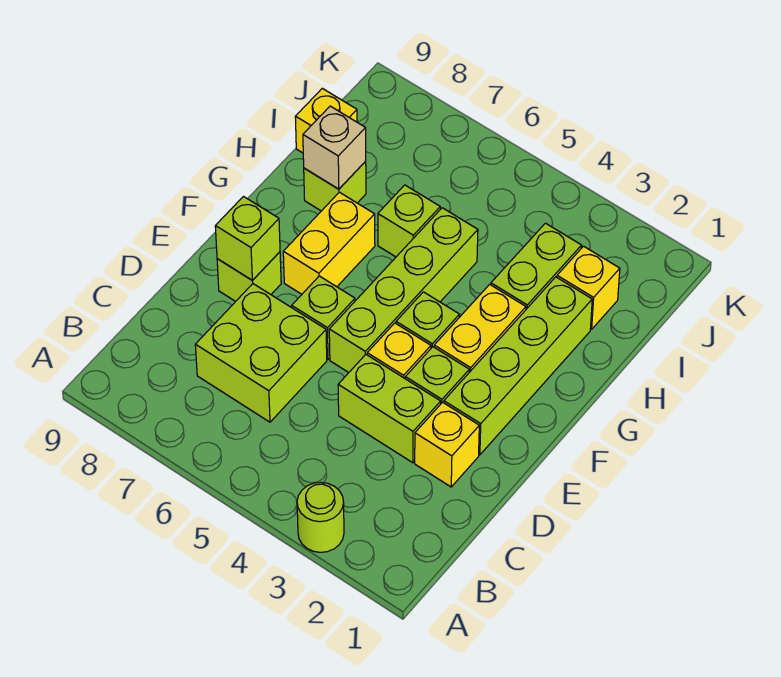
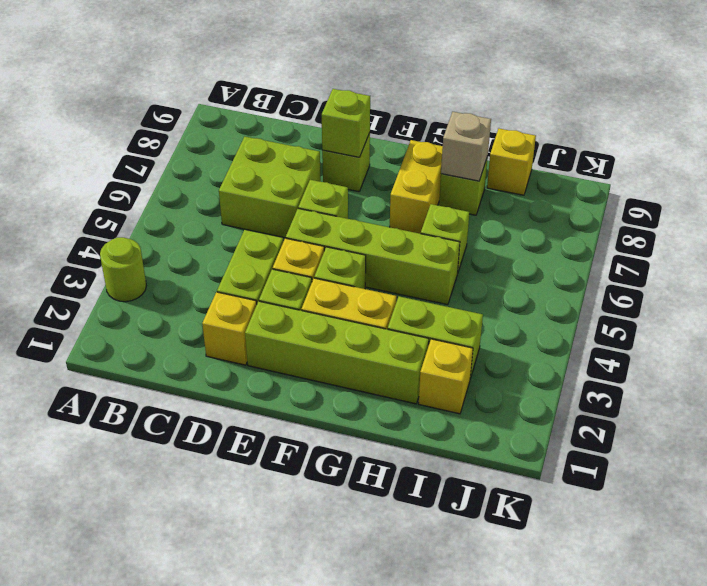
yellow brick F7:G7 level 1 -> yellow brick G7:G8 level 1

